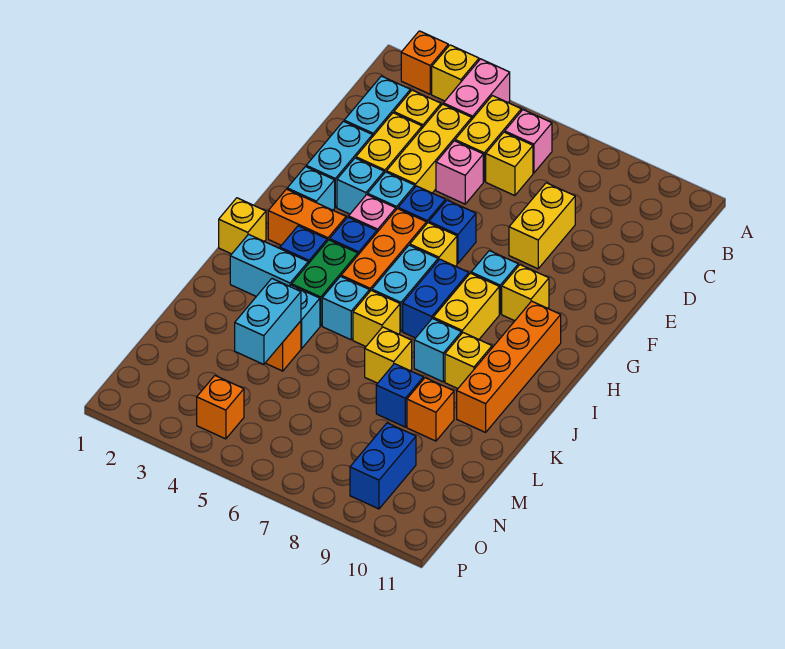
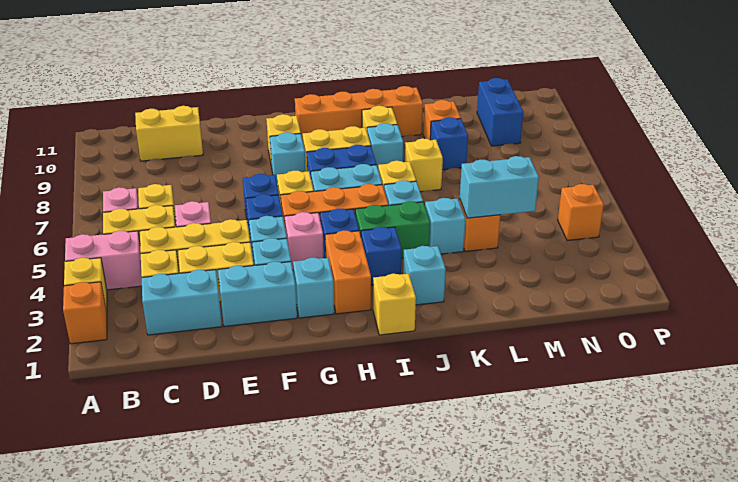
yellow brick D8:E8 level 1 -> yellow brick C10:D10 level 1
cyan brick J2:J3 level 1 -> cyan brick J2 level 1
blue brick N9:O9 level 1 -> blue brick N9:N10 level 1

